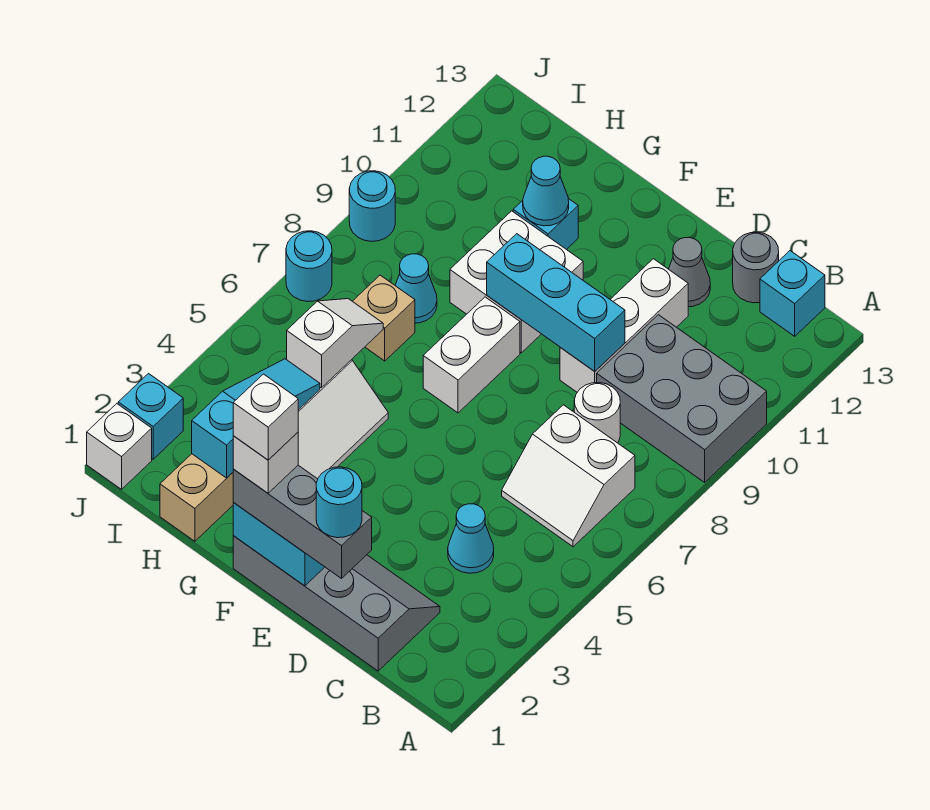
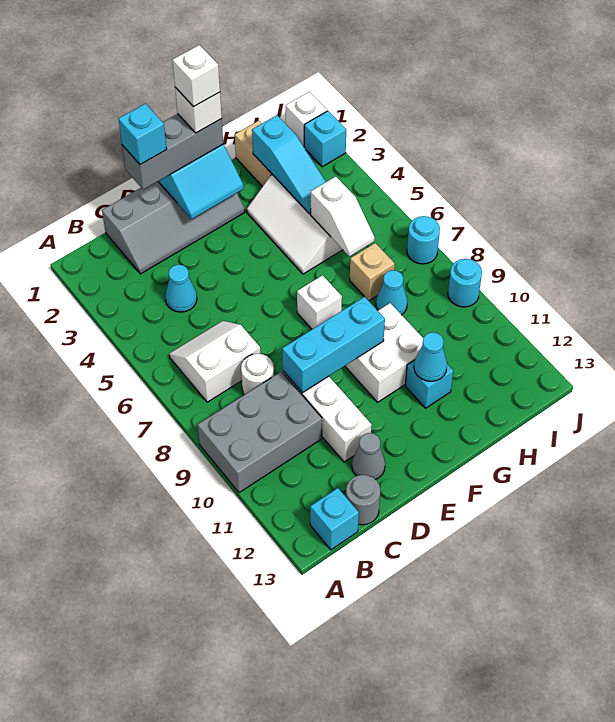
cyan round brick D1 level 4 -> cyan brick D1 level 4
white brick F7:F8 level 1 -> white brick F7 level 1

